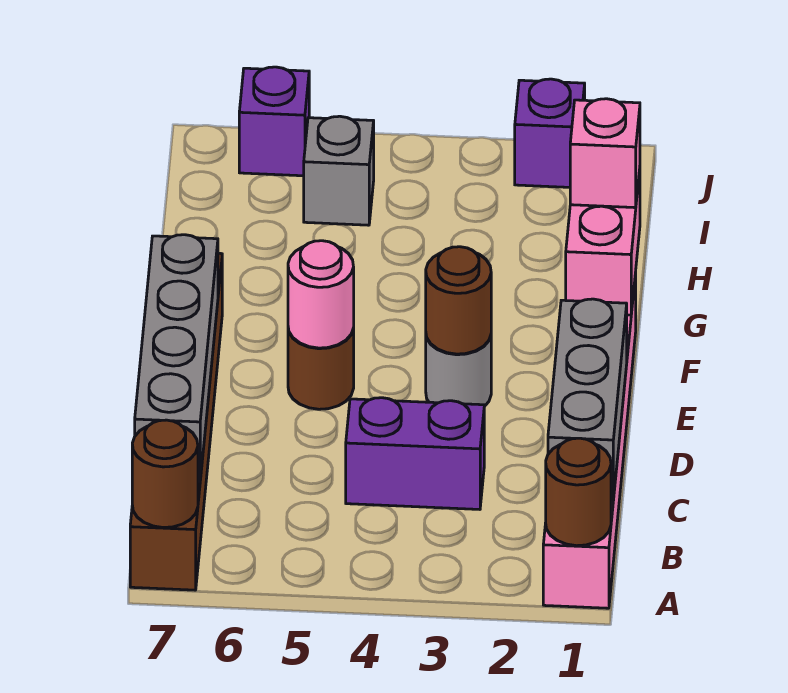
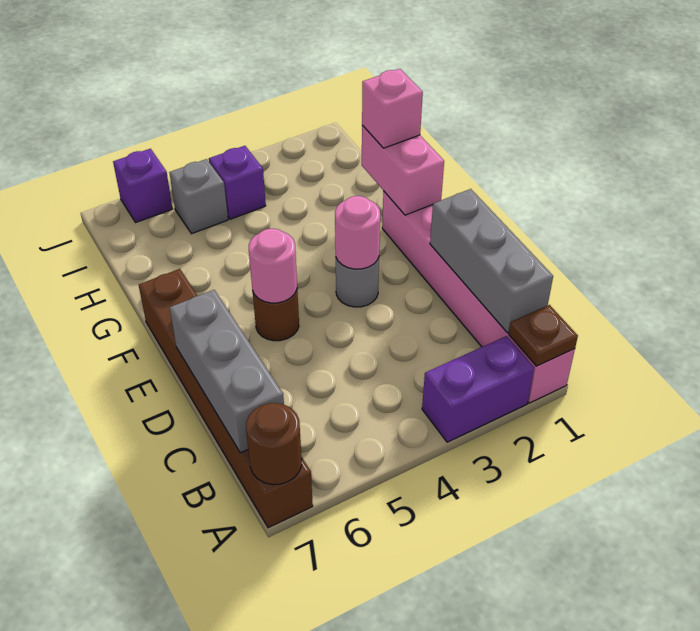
brown round brick A1 level 2 -> brown plate A1 level 2
grey brick B7:E7 level 2 -> grey brick B7:D7 level 2
purple brick C3:C4 level 1 -> purple brick A2:A3 level 1
brown round brick E3 level 2 -> pink round brick E3 level 2
purple brick J2 level 1 -> purple brick I4 level 1

